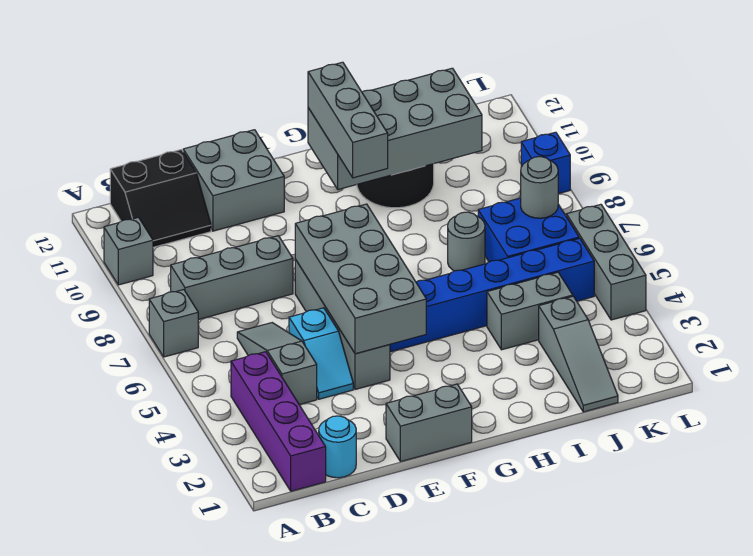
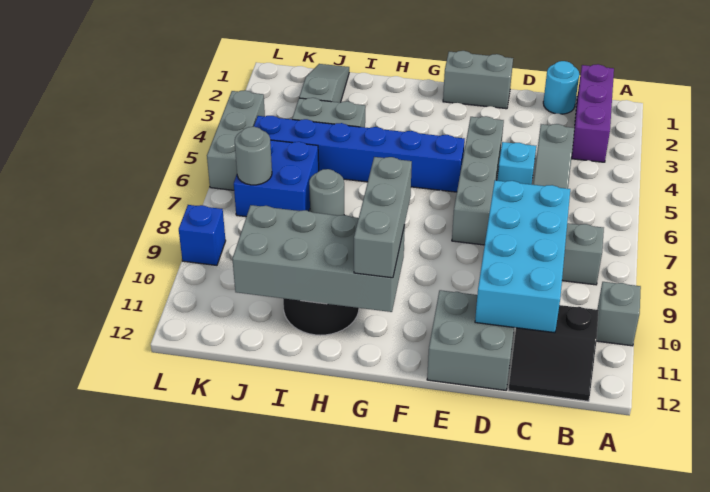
grey brick A7 level 1 -> none
purple brick B1:B4 level 1 -> purple brick B1:B3 level 1
black slope B11:C12 level 1 top 12 -> black slope B11:C12 level 1 top 11
none -> cyan brick C8:D11 level 2
grey brick E4:F7 level 2 -> none

